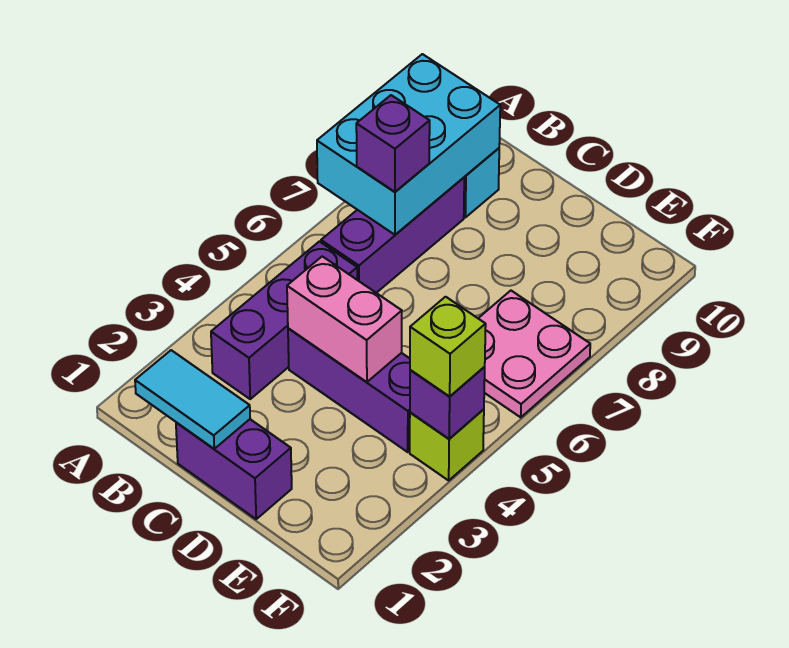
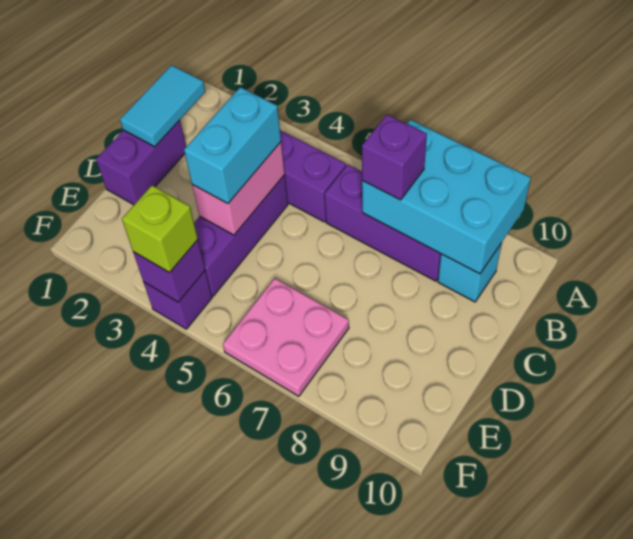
none -> cyan brick C4:D4 level 3
lime brick F4 level 1 -> purple brick F4 level 1

